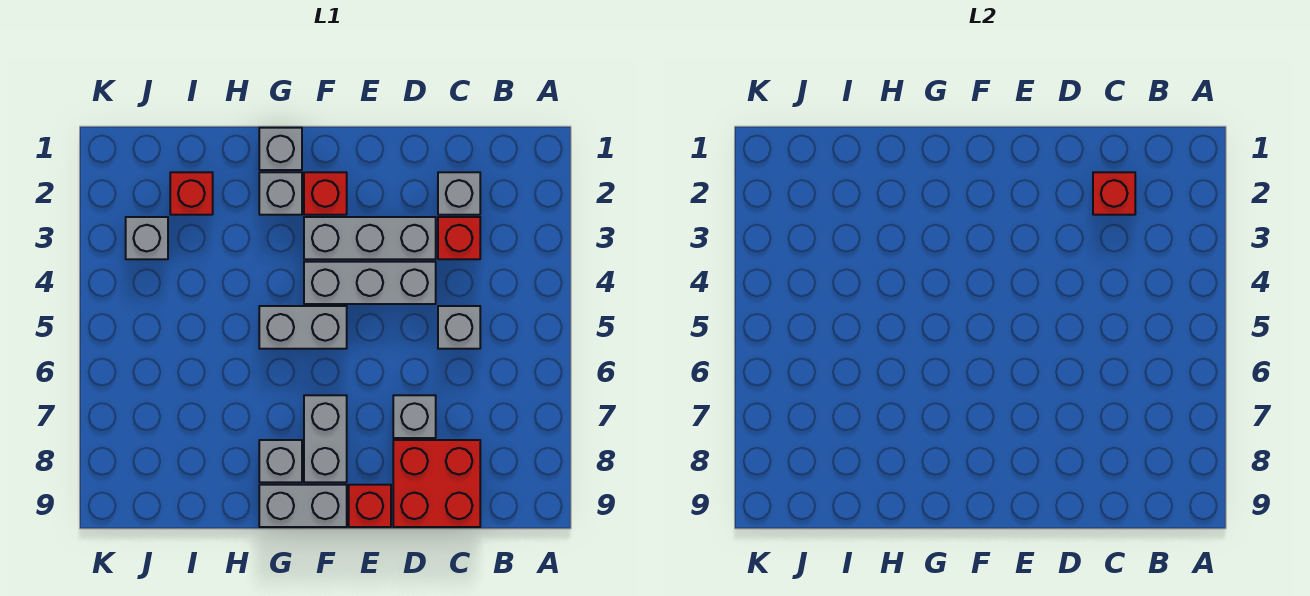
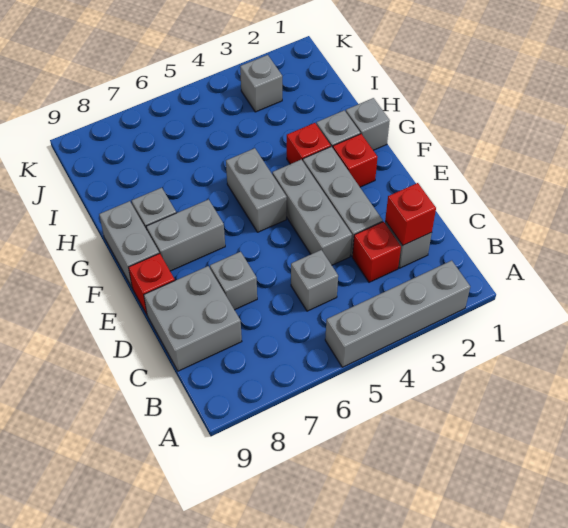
none -> grey brick A2:A5 level 1
red brick C8:D9 level 1 -> grey brick C8:D9 level 1
red brick I2 level 1 -> red brick G3 level 1

